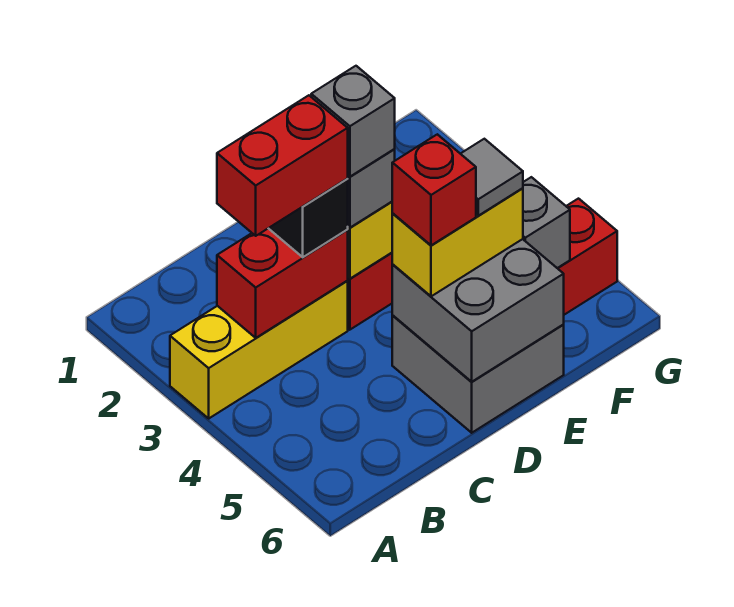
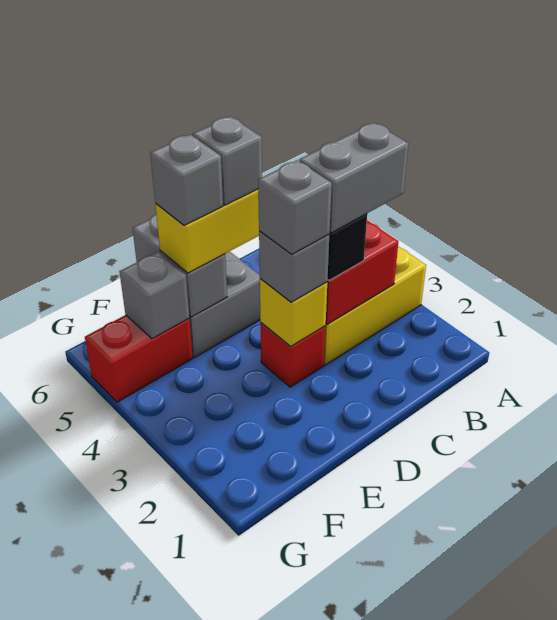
red brick B3:C3 level 4 -> grey brick B3:C3 level 4
grey brick D5:E6 level 2 -> grey brick E5:E6 level 2
red brick D5 level 4 -> grey brick D5 level 4
grey tile E5 level 4 -> grey brick E5 level 4

